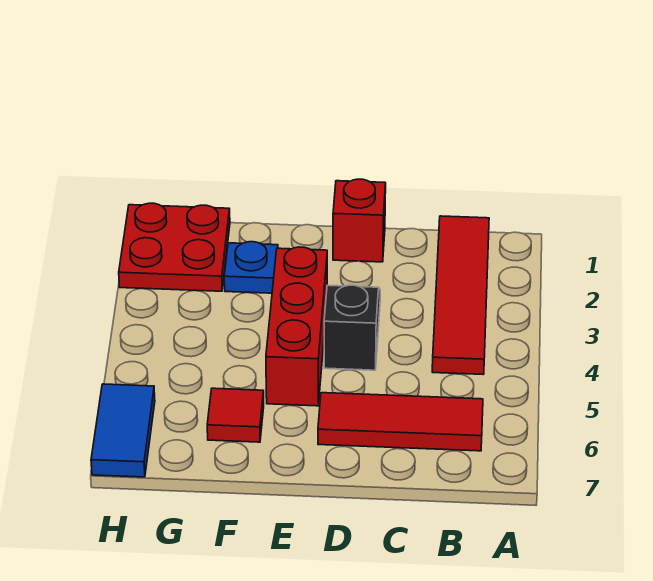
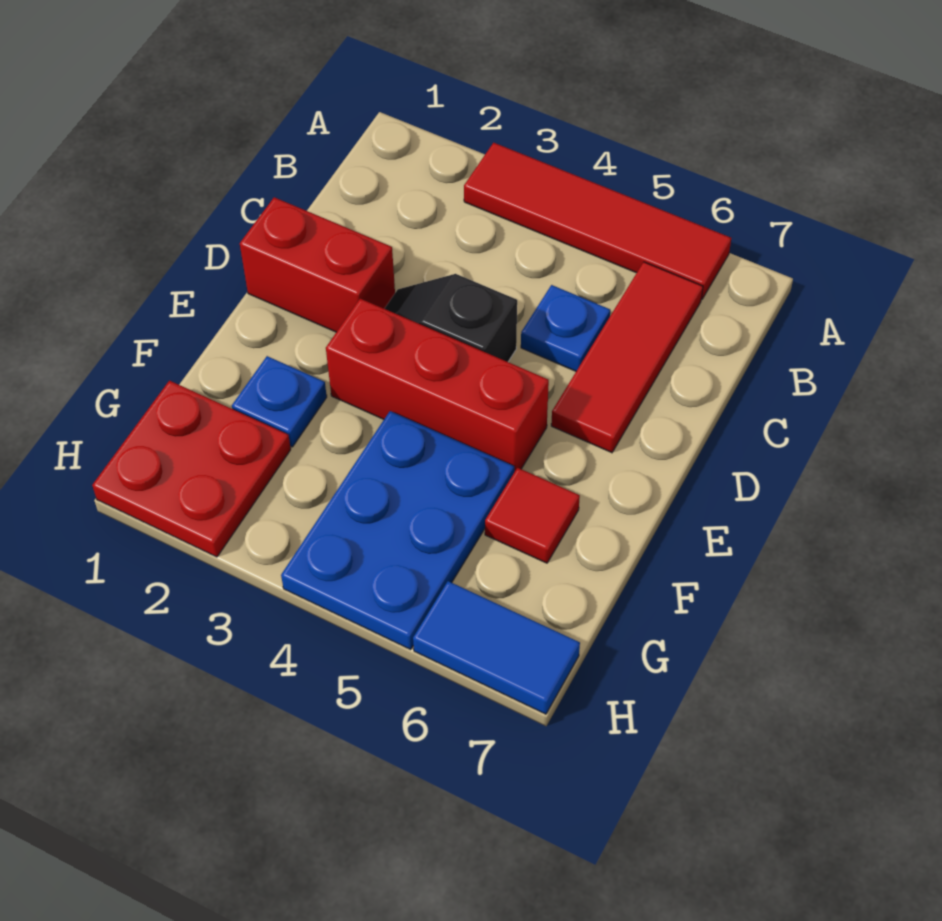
red tile B1:B4 level 1 -> red tile A3:A6 level 1
none -> blue plate C5 level 1
red brick D1 level 1 -> red brick D1:D2 level 1
none -> blue plate F4:H5 level 1

